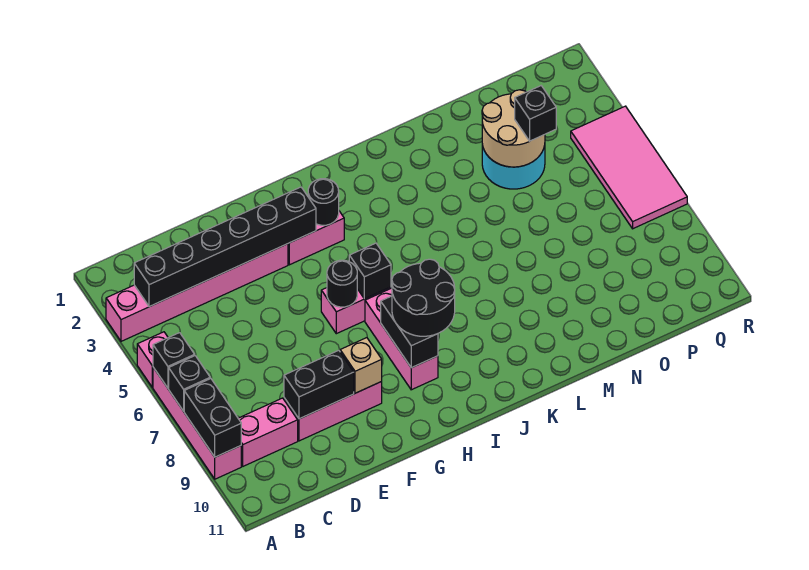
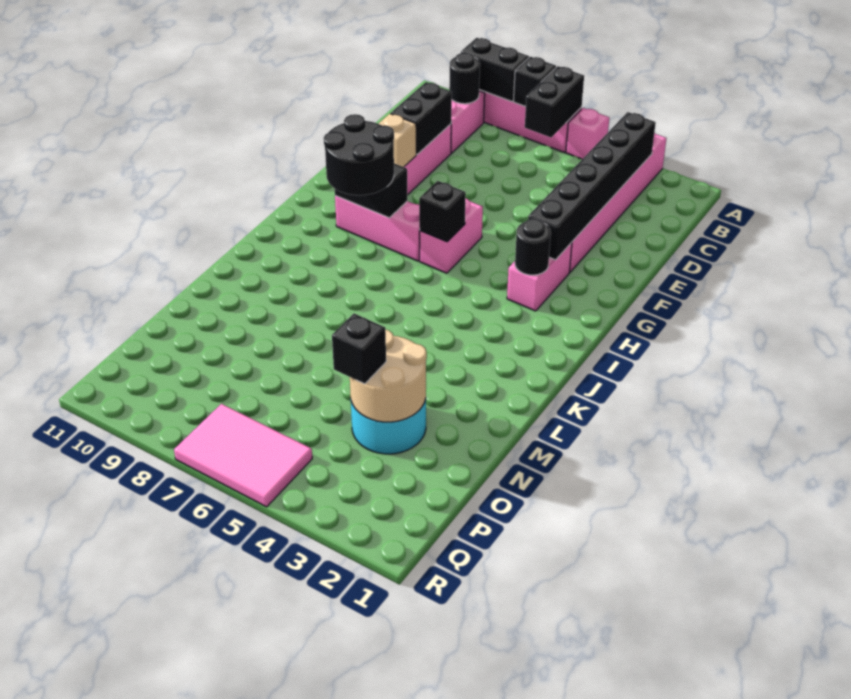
black brick A6 level 2 -> black brick A6:B6 level 2
black round brick G6 level 2 -> black round brick B9 level 2
pink tile Q4:R7 level 1 -> pink tile Q5:R7 level 1

